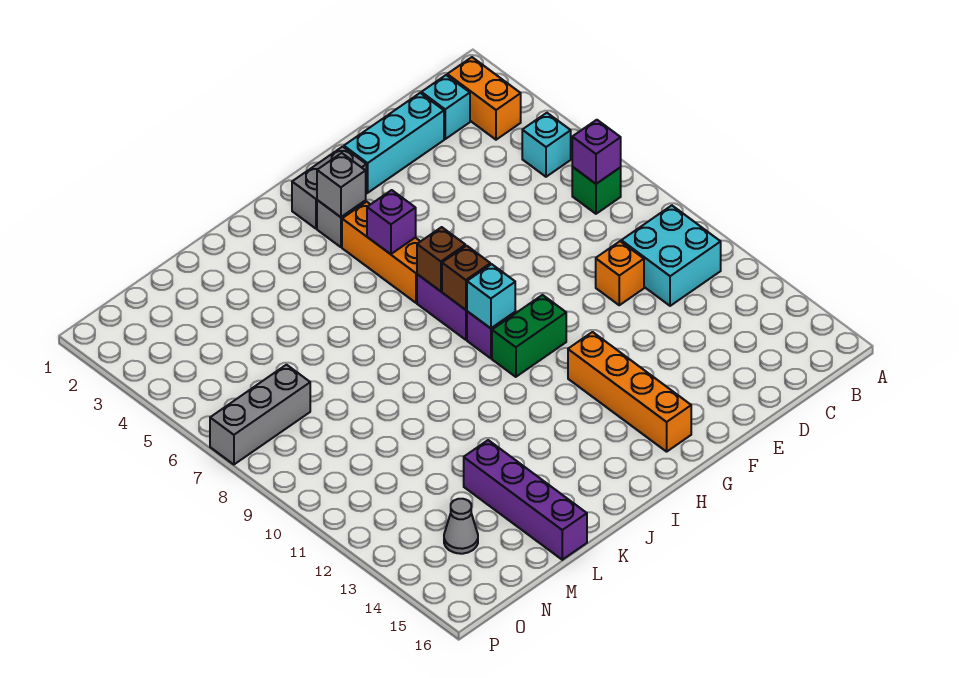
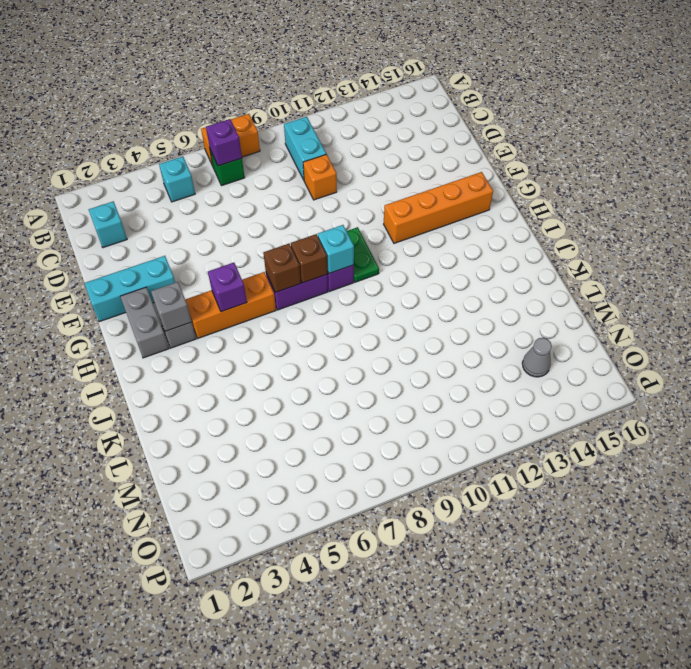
orange brick B2:B3 level 1 -> orange brick A7:A8 level 1
cyan brick B10:C11 level 1 -> cyan brick B10:C10 level 1
cyan brick D2:F2 level 1 -> cyan brick F1:F3 level 1
green brick G10:H10 level 1 -> green plate G10:H10 level 1
purple brick L13:L16 level 1 -> none
grey brick N7:P7 level 1 -> none

